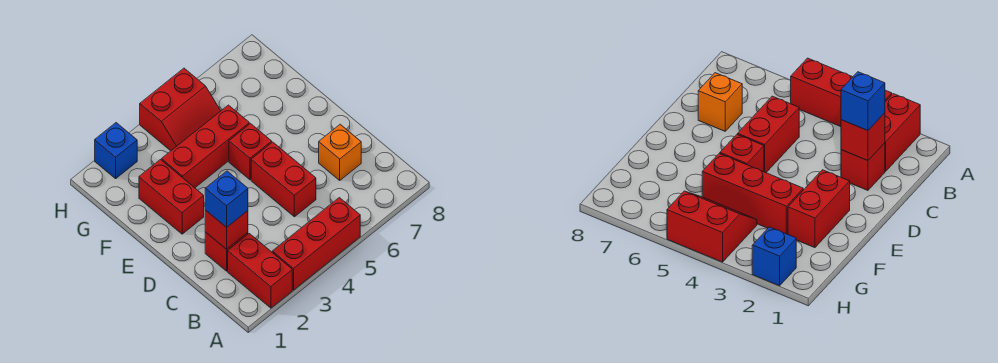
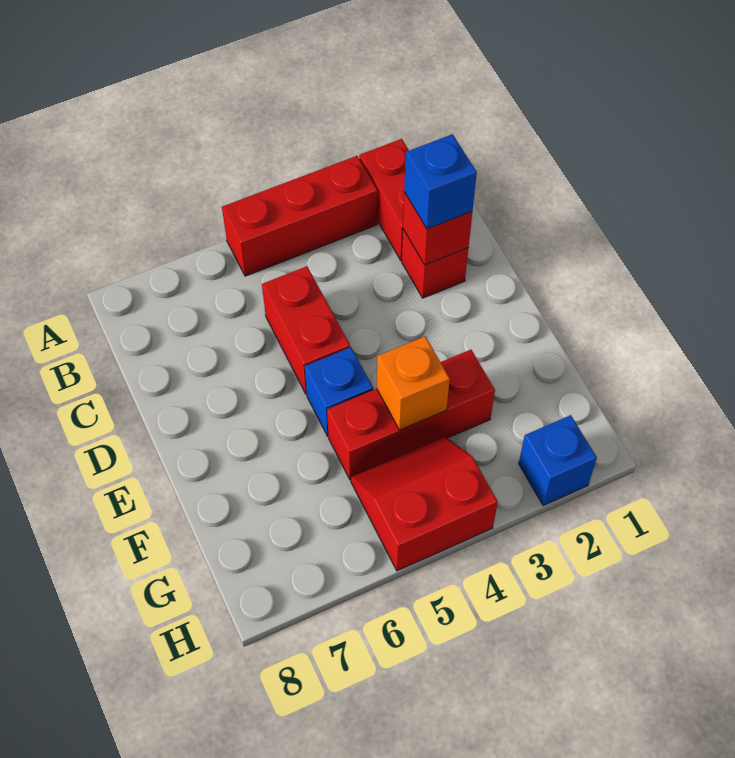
orange brick C7 level 1 -> orange brick F4 level 2
red brick E2:F2 level 1 -> none
red brick E5 level 1 -> blue brick E5 level 1

